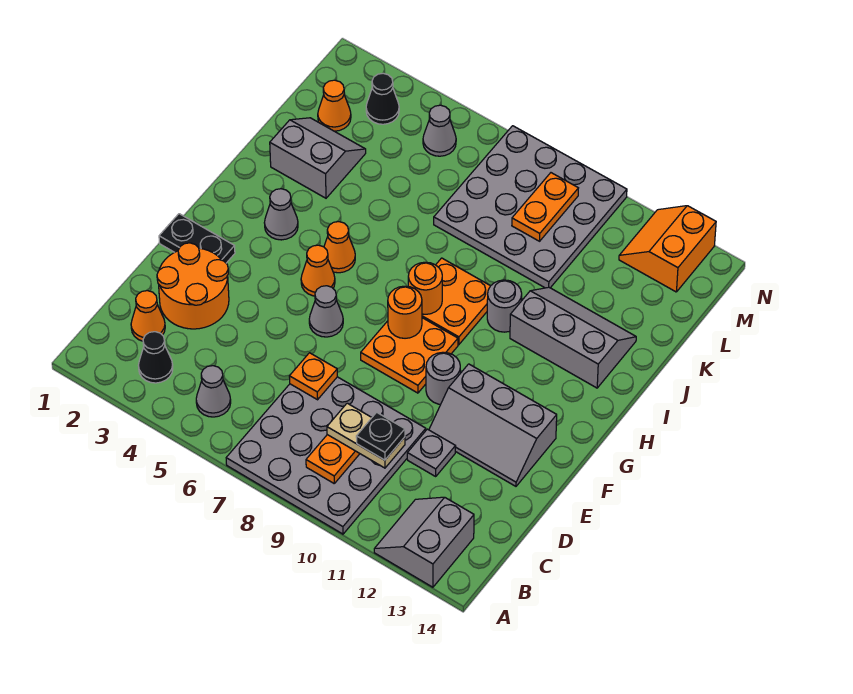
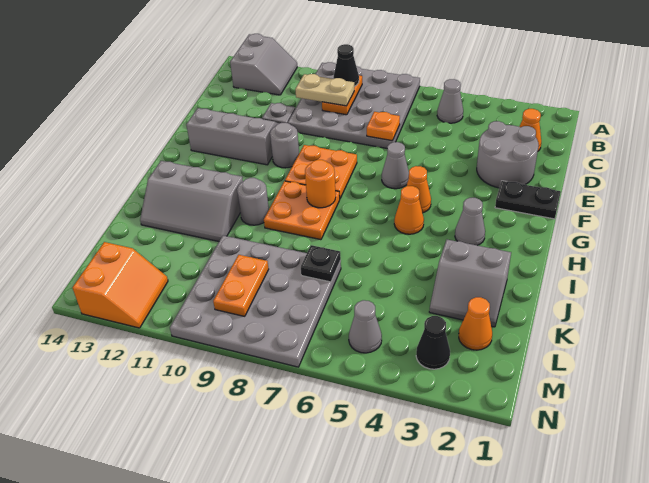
black cone B3 level 1 -> black cone B9 level 3
black plate C10 level 4 -> black plate K7 level 2
orange round brick D2:E3 level 1 -> grey round brick D2:E3 level 1
orange round brick G8 level 2 -> none

